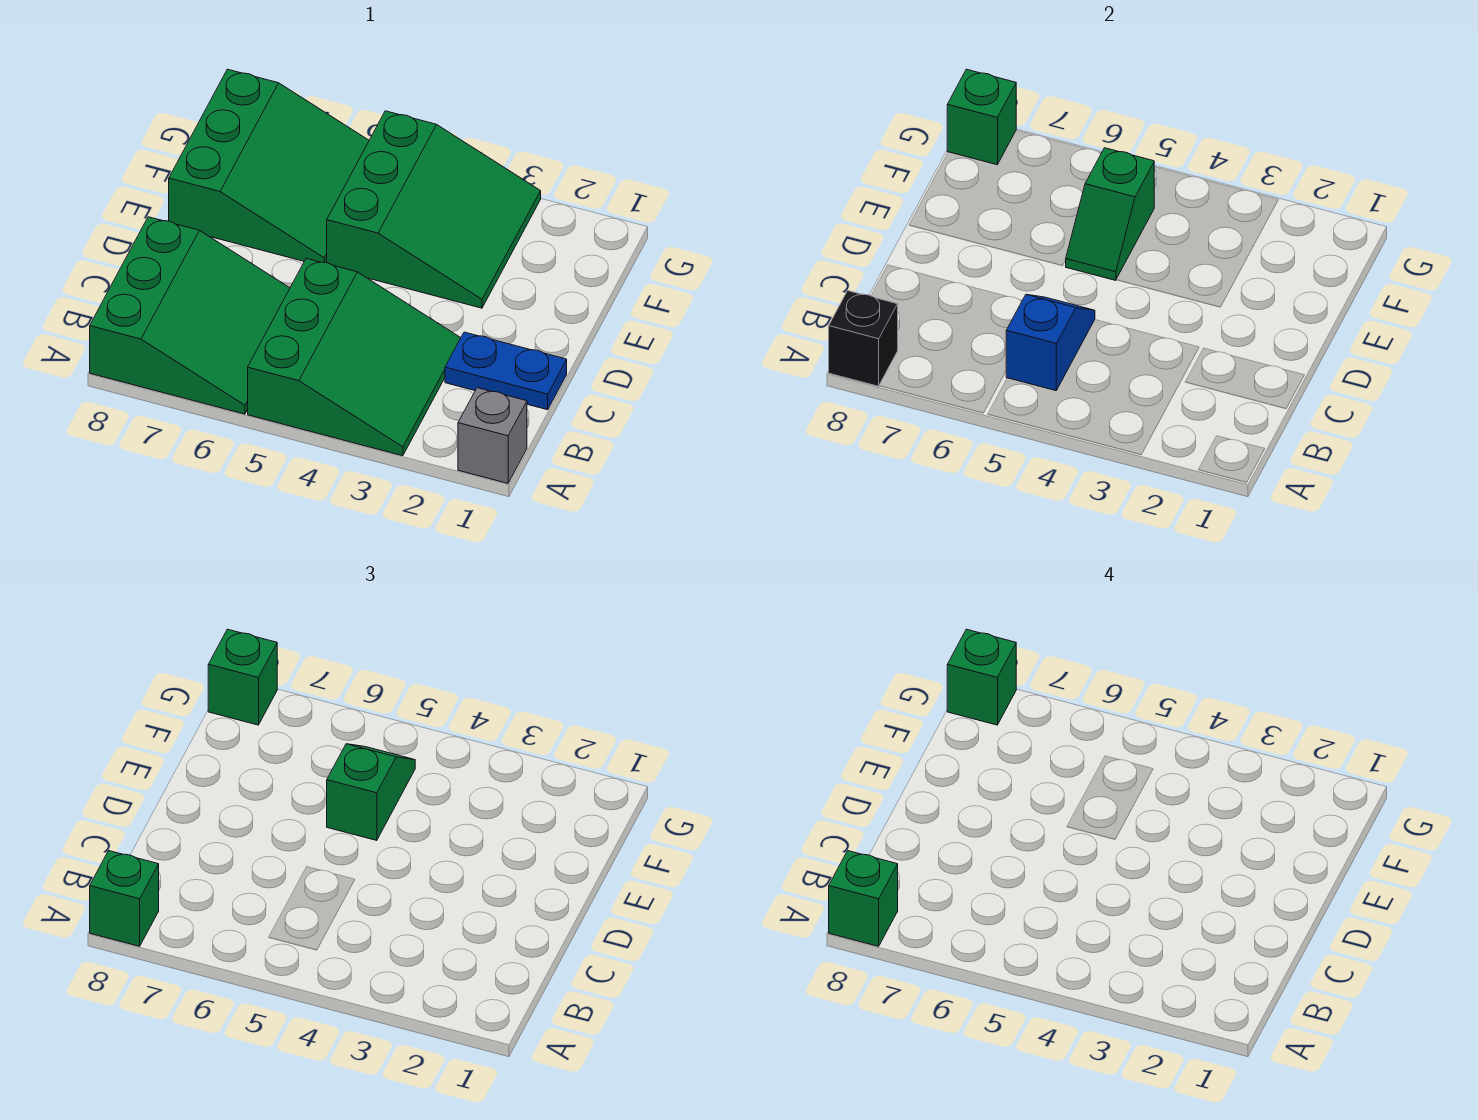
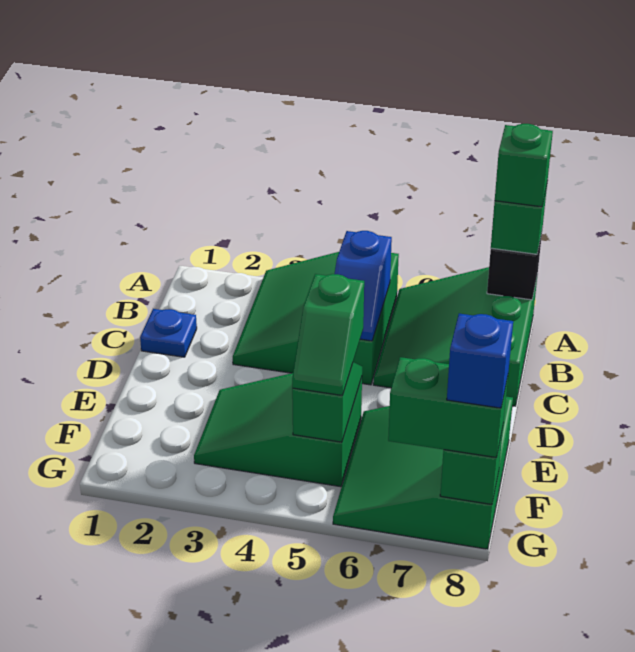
grey brick A1 level 1 -> none
blue plate C1:C2 level 1 -> blue plate C1 level 1
green slope E3:G5 level 1 top 5 -> green slope E3:F5 level 1 top 5
green brick G8 level 3 -> green brick G7:G8 level 3
green brick G8 level 4 -> blue brick G8 level 4

